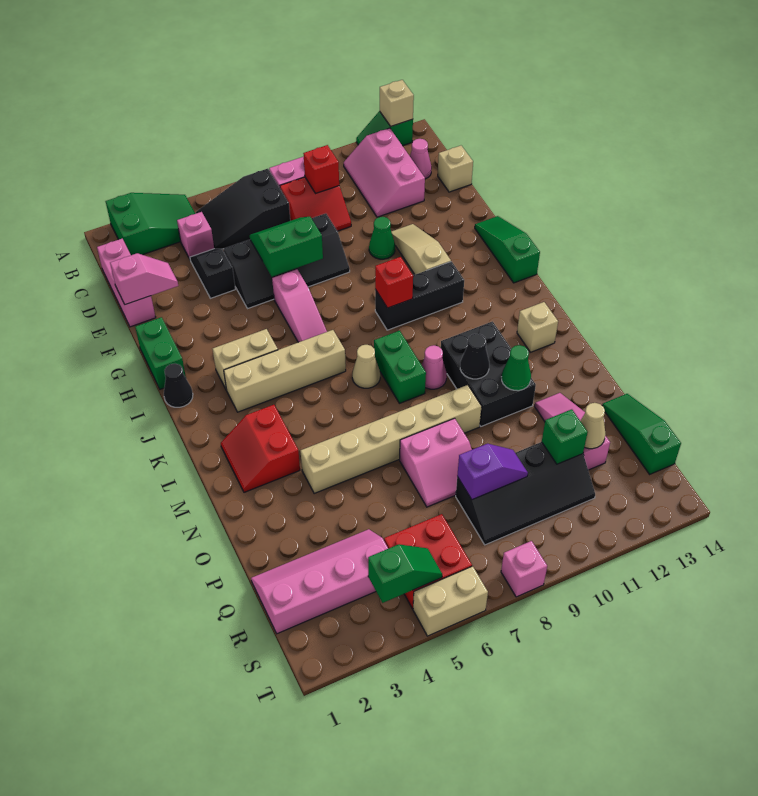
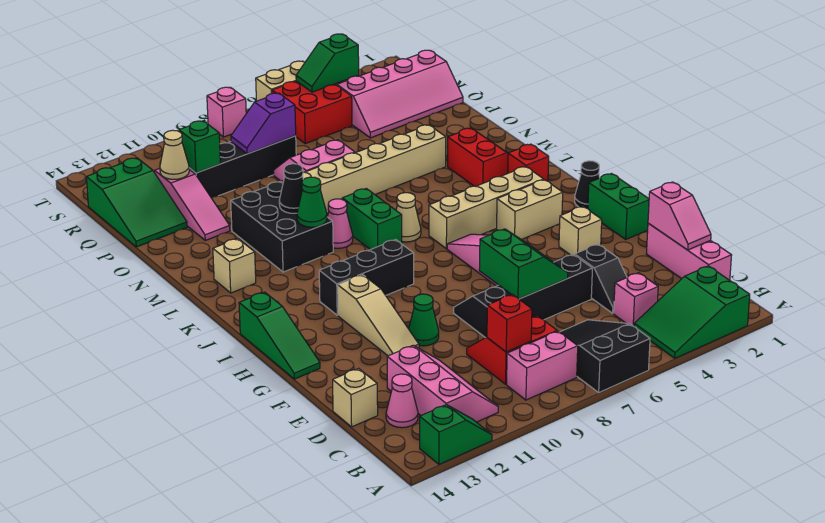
tan brick A13 level 2 -> tan brick G3 level 1
black slope B5:C7 level 1 top 7 -> black slope A6:C7 level 1 top A
pink slope E1:E2 level 2 top 1 -> pink slope D1:E1 level 2 top E
green slope E6:F7 level 2 top F -> green slope E6:F7 level 2 top 7
red brick I9 level 2 -> red brick K2 level 1
green cone N11 level 2 -> green cone L10 level 2
green slope P14:R14 level 1 top R -> green slope P13:R14 level 1 top R

